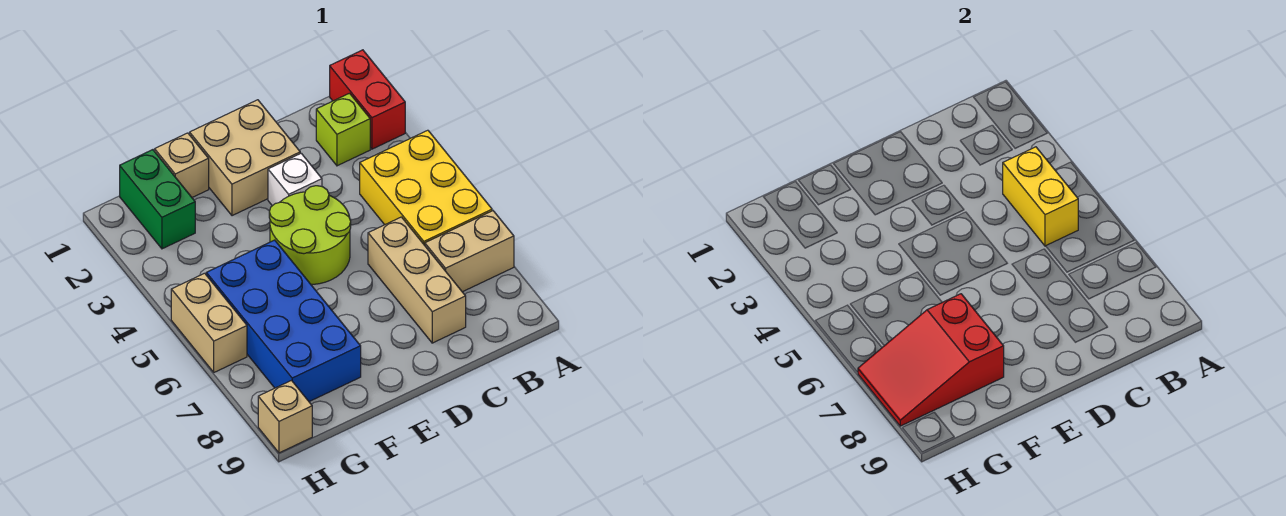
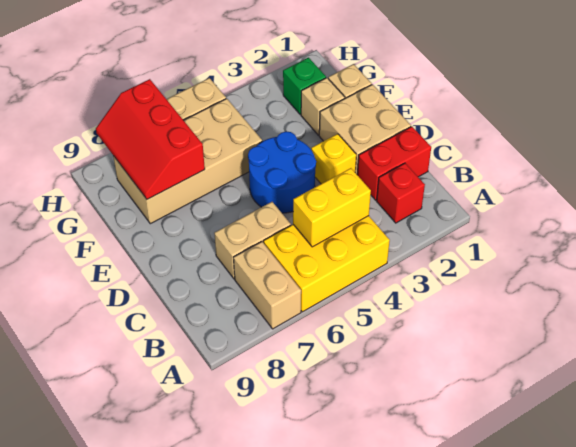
red brick A1:A2 level 1 -> red brick C1:C2 level 1
lime brick B2 level 1 -> red brick B2 level 1
tan brick C6:C8 level 1 -> tan brick C6:C7 level 1
white brick D3 level 1 -> yellow brick D3 level 1
lime round brick D4:E5 level 1 -> blue round brick D4:E5 level 1
blue brick F5:G8 level 1 -> tan brick F5:G8 level 1
red slope F7:H8 level 2 top F -> red slope F7:H8 level 2 top 7
green brick G1:G2 level 1 -> green brick G2 level 1
tan brick H9 level 1 -> tan brick F2 level 1

